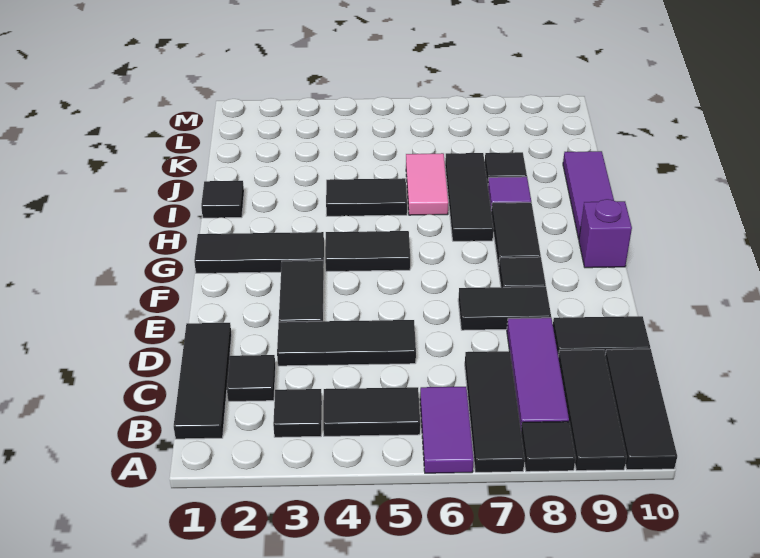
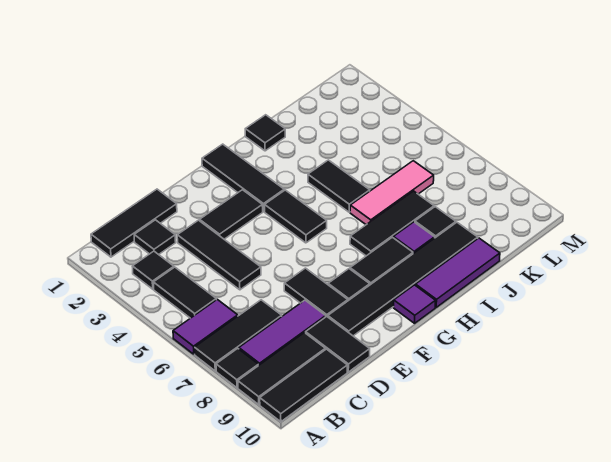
none -> black tile E9:J9 level 1
purple brick G10 level 1 -> purple tile G10 level 1
pink tile I6:J6 level 1 -> pink tile I6:K6 level 1

